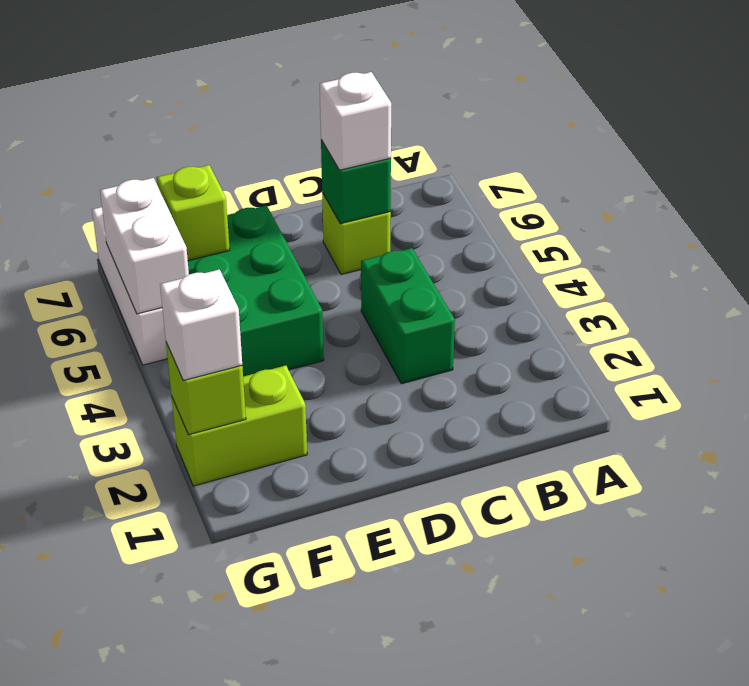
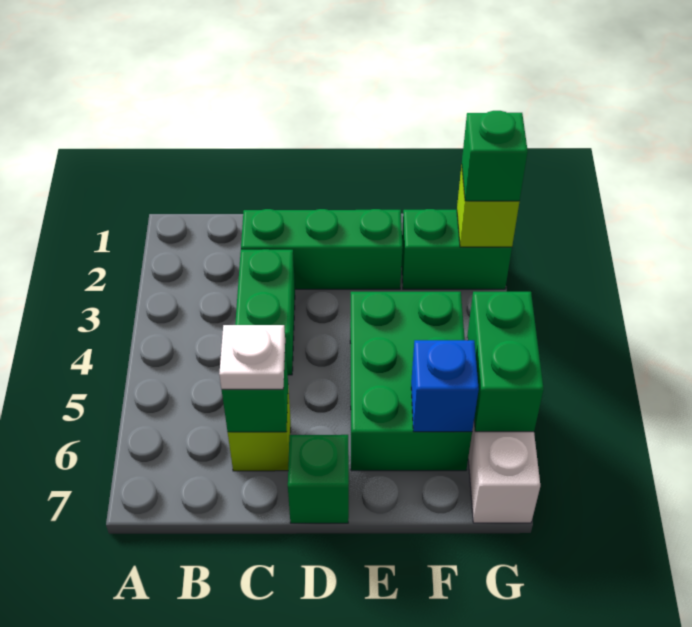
none -> green brick C2:E2 level 1
white brick C6 level 3 -> white plate C6 level 3
none -> green brick D7 level 1
lime brick F2:G2 level 1 -> green brick F2:G2 level 1
lime brick F6 level 2 -> blue brick F6 level 2
white brick G2 level 3 -> green brick G2 level 3
white brick G5:G6 level 2 -> green brick G5:G6 level 2

